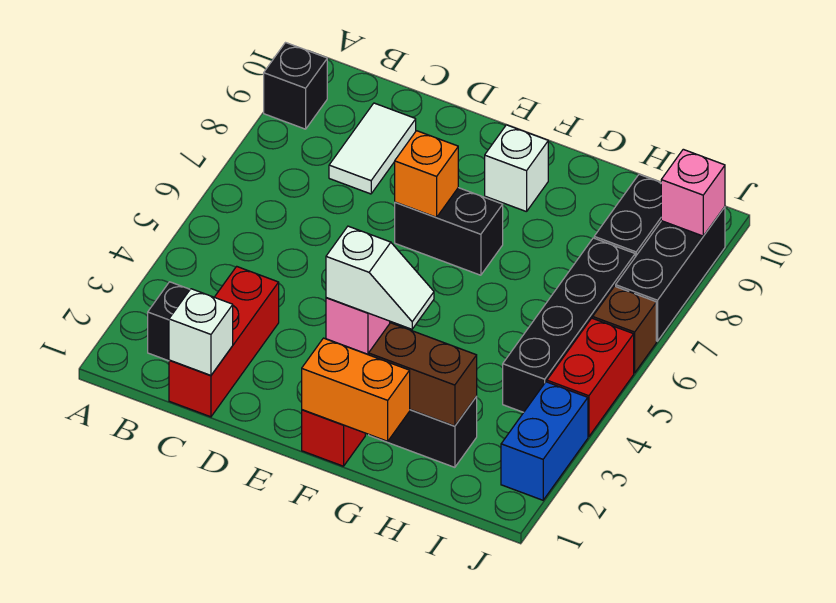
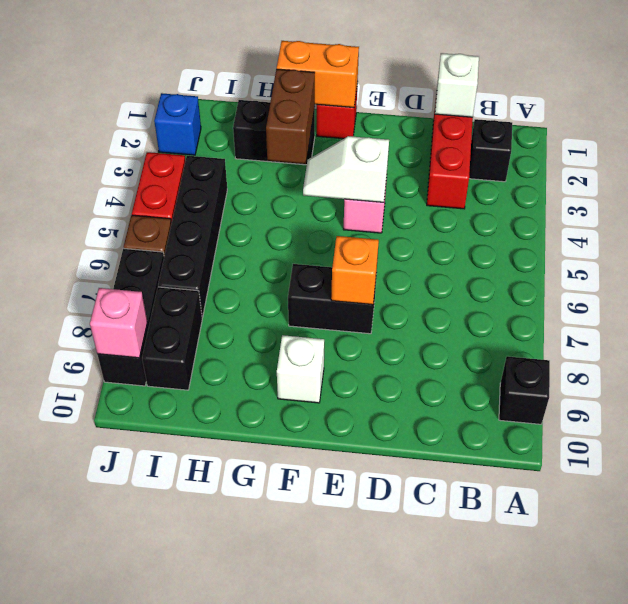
white tile C8:C9 level 1 -> none
brown brick G2:H2 level 2 -> brown brick G2:G3 level 2
blue brick J2:J3 level 1 -> blue brick J2 level 1

